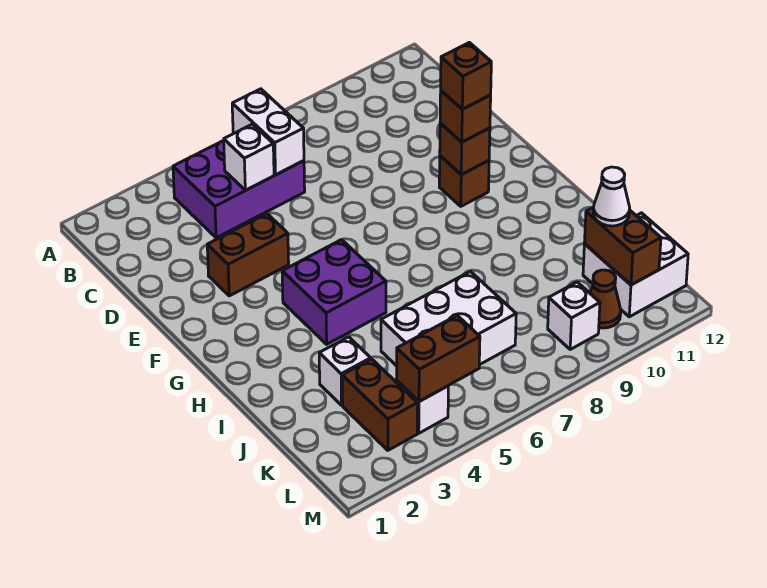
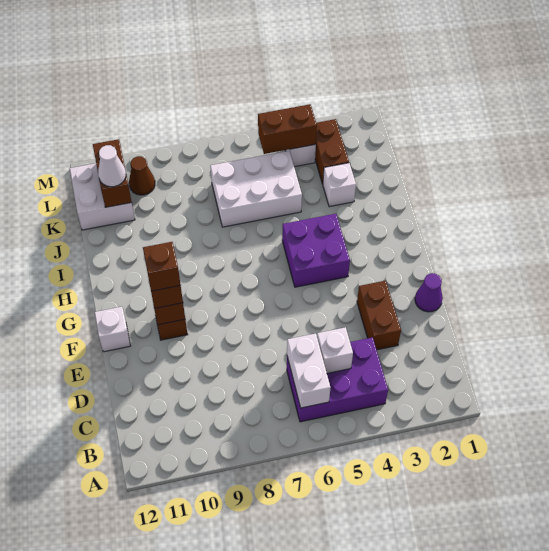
none -> purple cone E1 level 1
brown brick E3:E4 level 1 -> brown brick D3:E3 level 1
white brick L9 level 1 -> white brick F12 level 1

